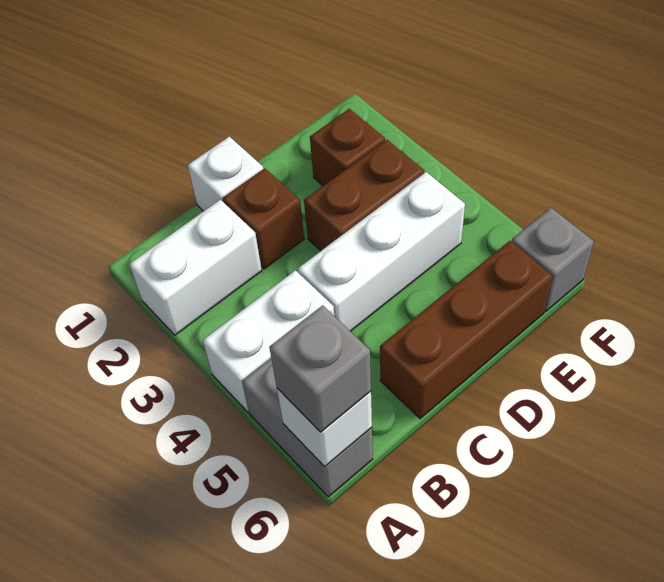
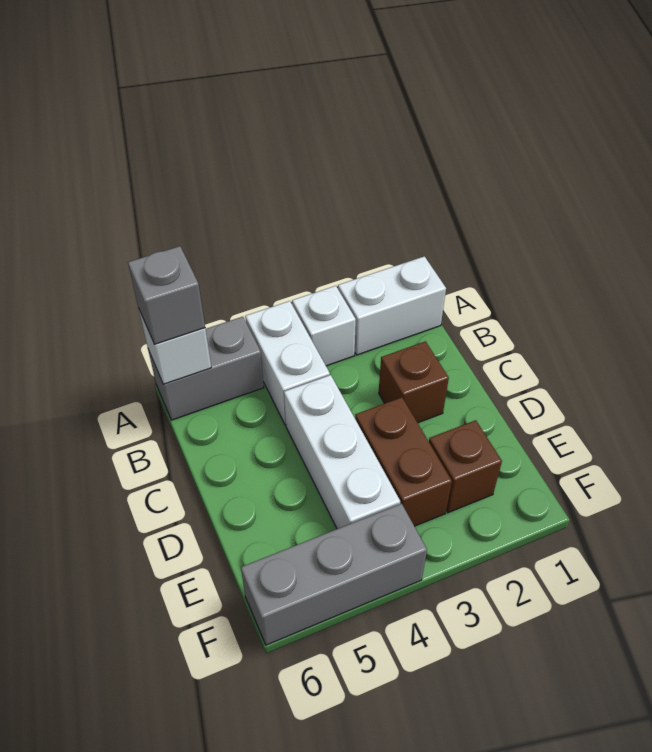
white brick A2:B2 level 1 -> white brick A1:A2 level 1
white brick C1 level 1 -> white brick A3 level 1
brown brick C6:E6 level 1 -> none
grey brick F6 level 1 -> grey brick F4:F6 level 1

